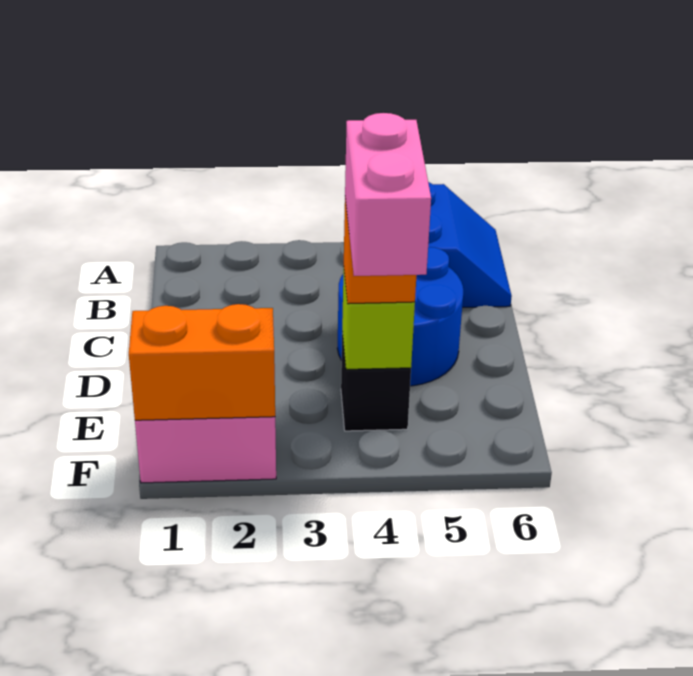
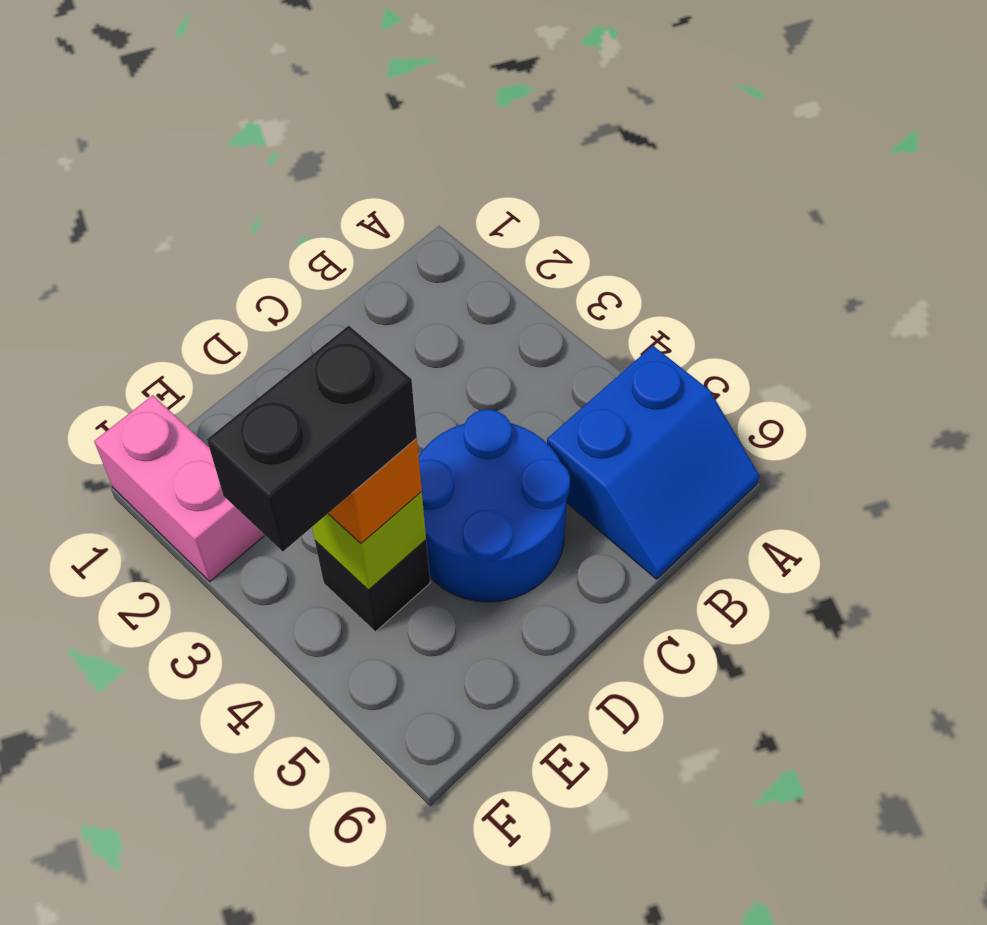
pink brick E4:F4 level 4 -> black brick E4:F4 level 4
orange brick F1:F2 level 2 -> none

